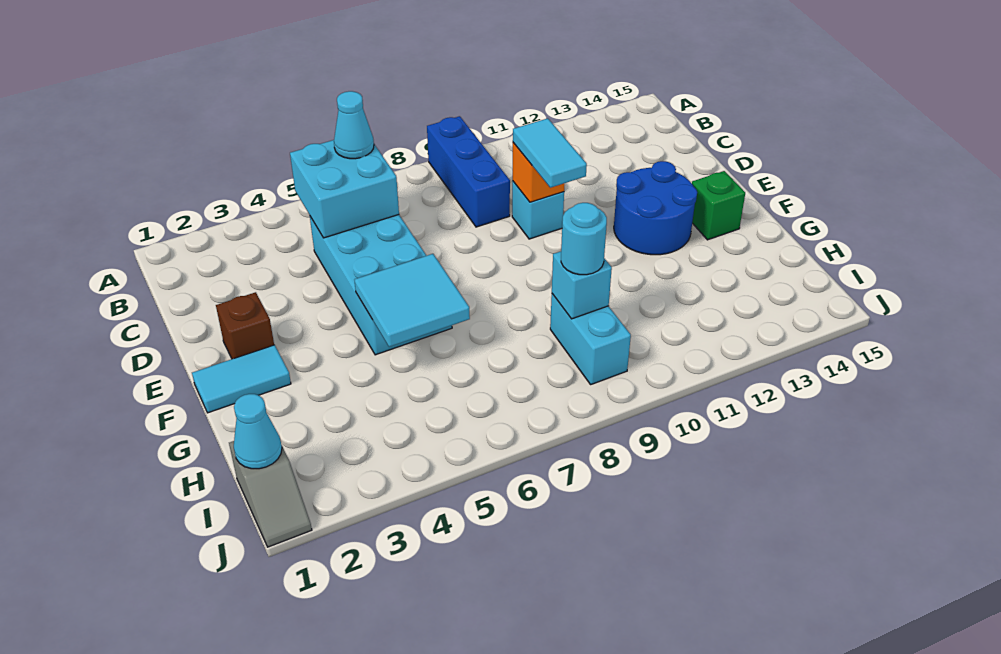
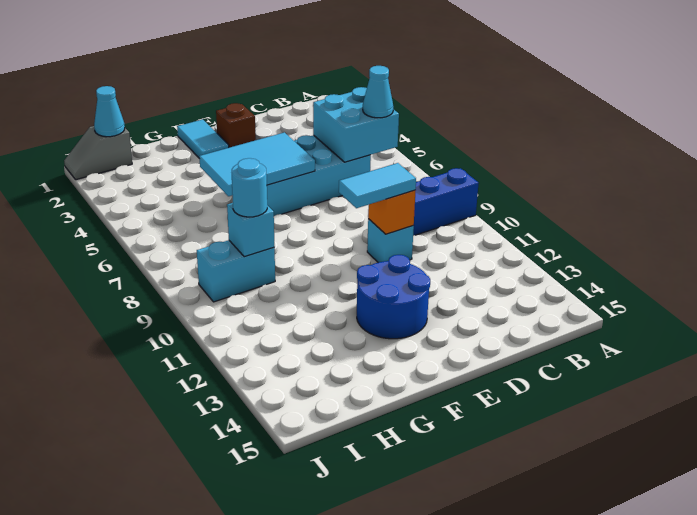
cyan tile F5:G6 level 2 -> cyan tile E5:G6 level 2
green brick F14 level 1 -> none

